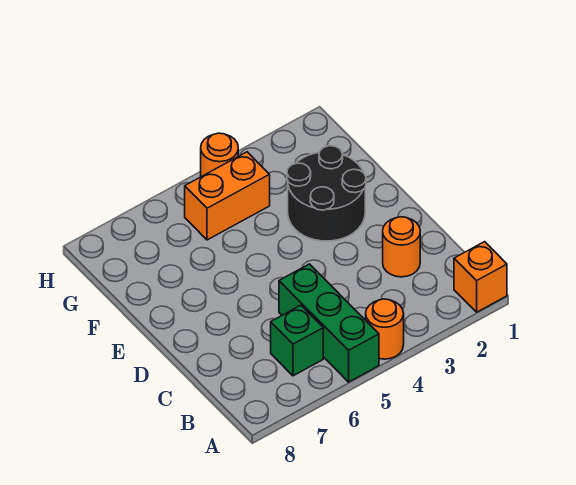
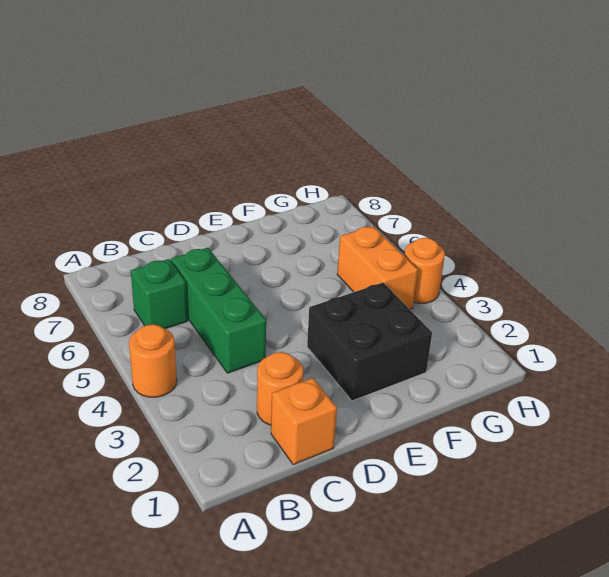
orange brick A1 level 1 -> orange brick C1 level 1
green brick A5:C5 level 1 -> green brick C4:C6 level 1
black round brick E2:F3 level 1 -> black brick E2:F3 level 1

